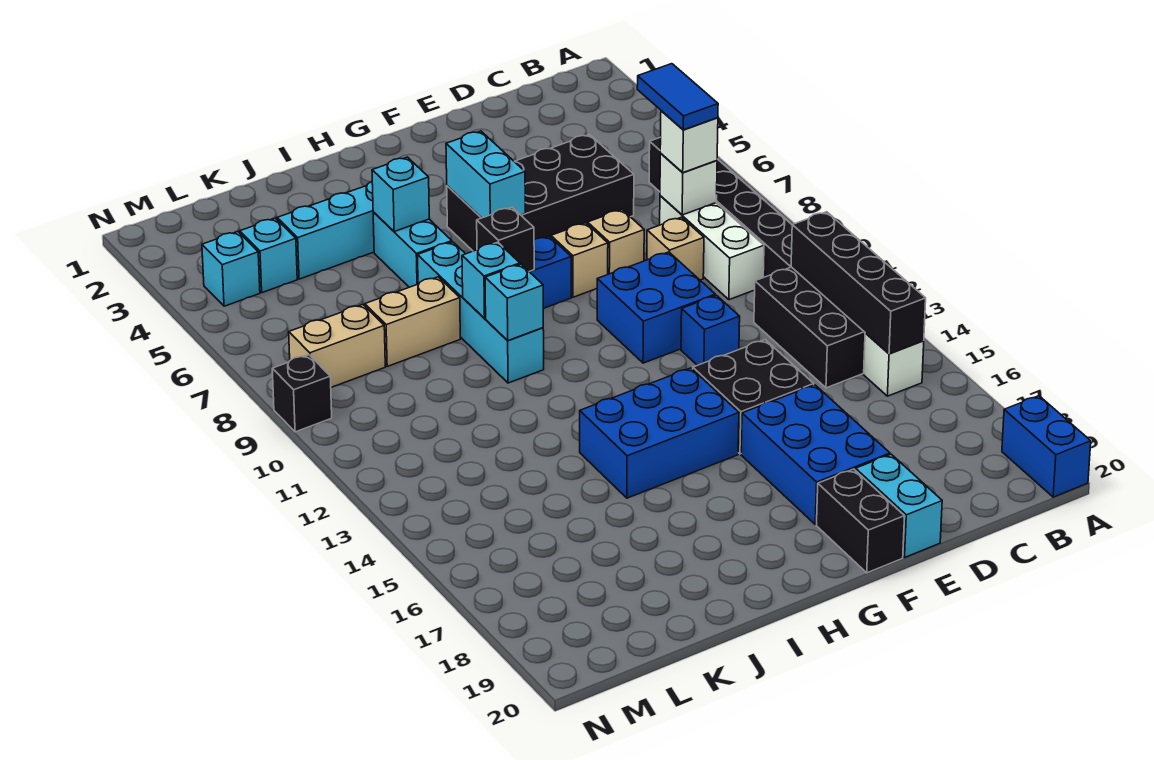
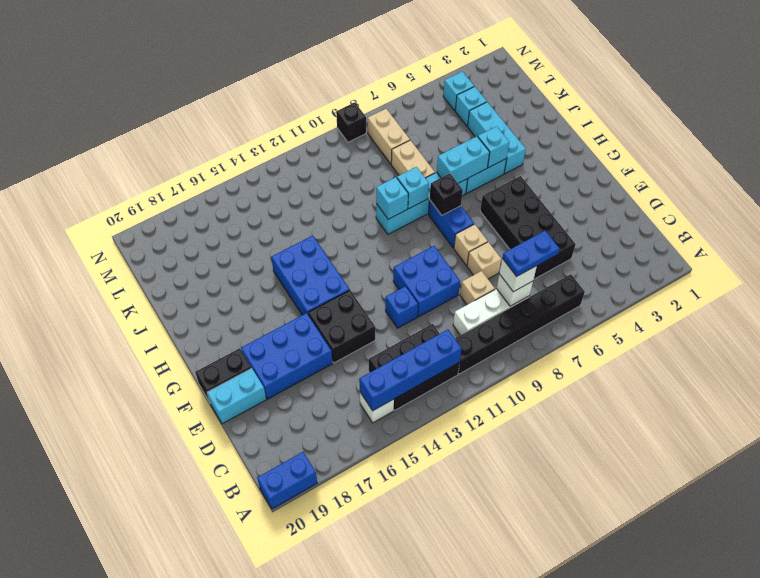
black brick B12:B15 level 2 -> blue brick B12:B15 level 2
blue tile C7:C8 level 4 -> blue plate C7:C8 level 4
cyan brick G5:G6 level 2 -> cyan brick I6:I7 level 2

